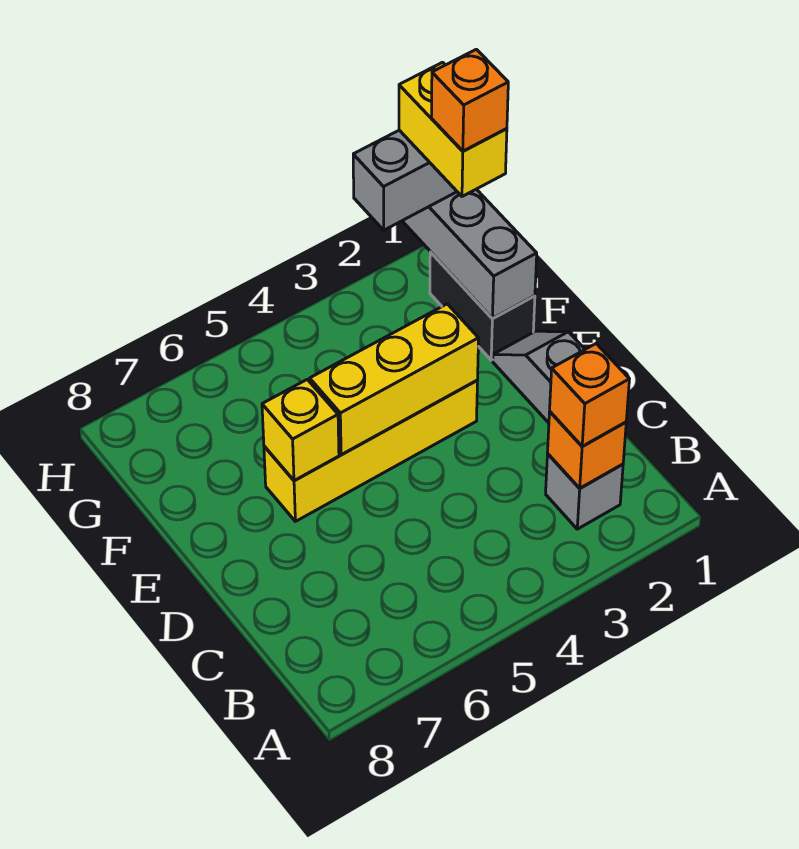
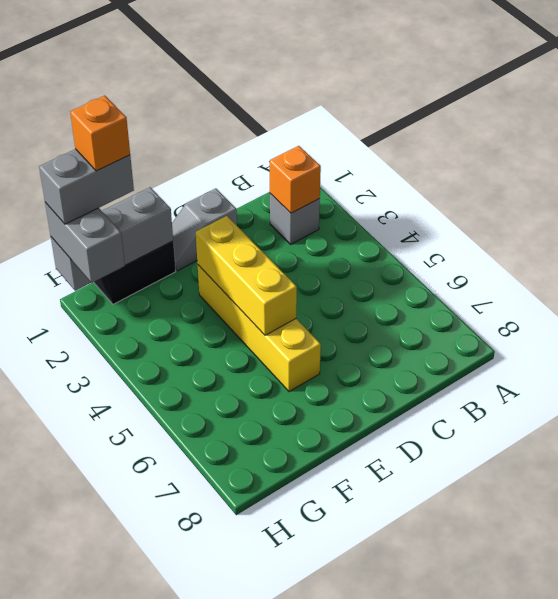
orange brick B2 level 3 -> none
yellow brick E6 level 2 -> none
yellow brick G1:H1 level 4 -> grey brick G1:H1 level 4

